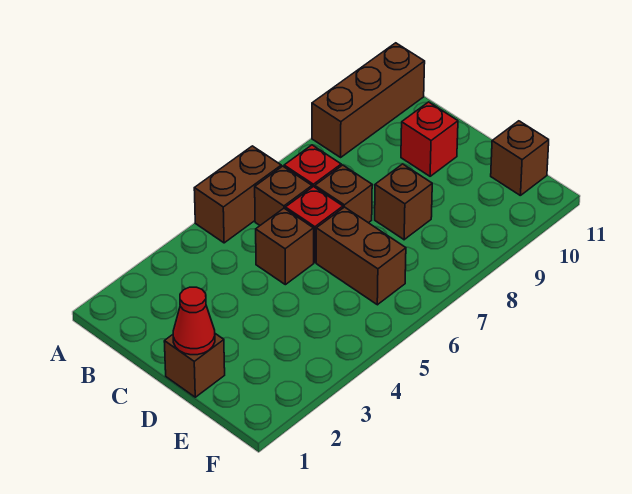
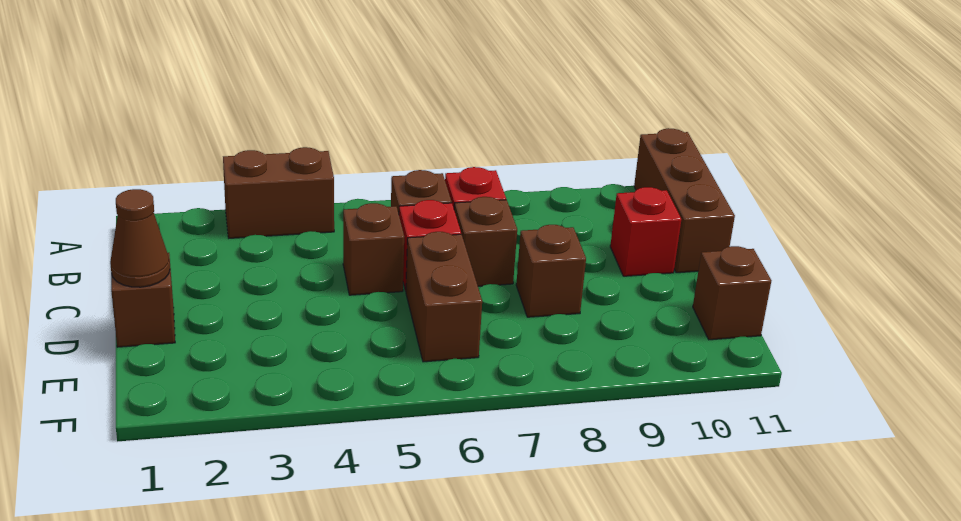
brown brick A5:A6 level 1 -> brown brick A3:A4 level 1
brown brick A9:A11 level 1 -> brown brick A11:C11 level 1
red cone D1 level 2 -> brown cone D1 level 2

